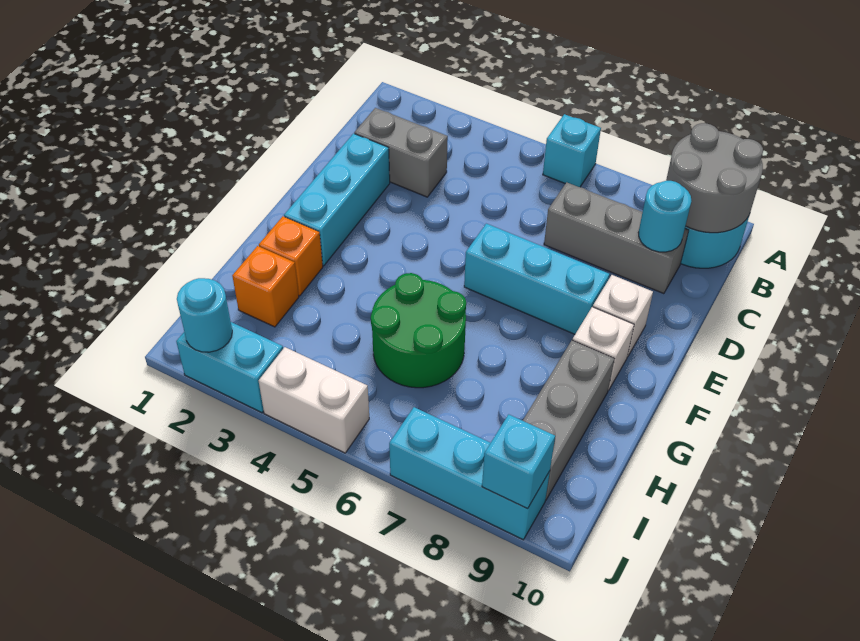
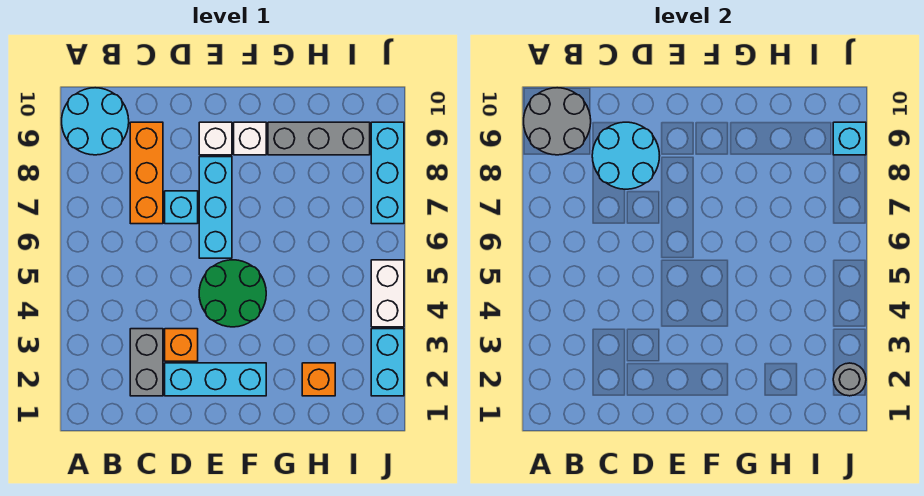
cyan brick A6 level 1 -> cyan brick D7 level 1
grey brick C7:C9 level 1 -> orange brick C7:C9 level 1
cyan round brick C9 level 2 -> cyan round brick C8:D9 level 2
orange brick G2 level 1 -> orange brick D3 level 1
green round brick G5:H6 level 1 -> green round brick E4:F5 level 1
cyan round brick J2 level 2 -> grey round brick J2 level 2

